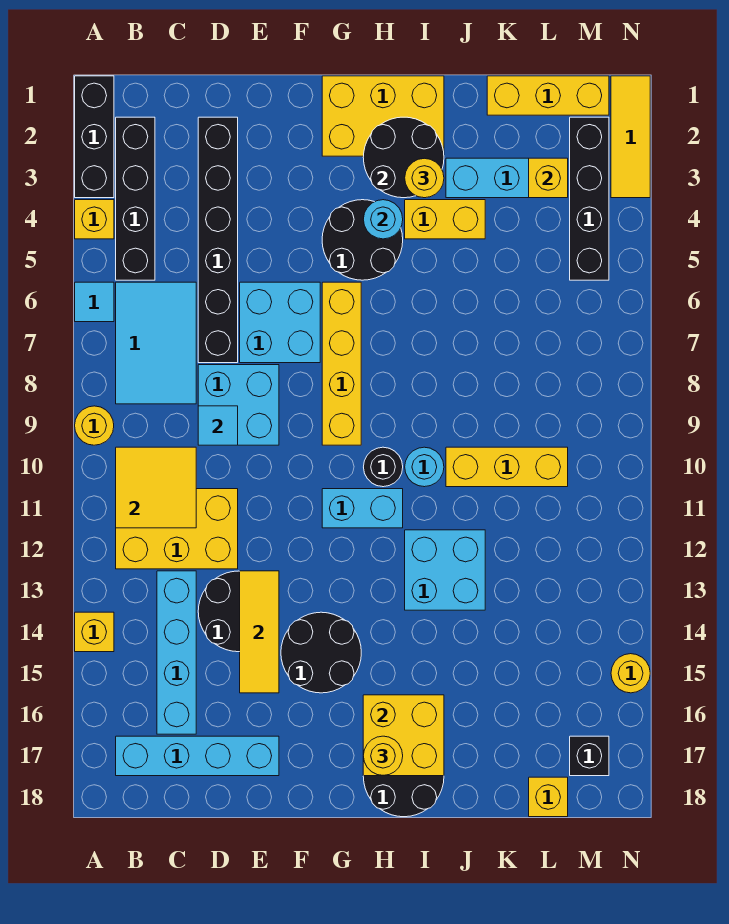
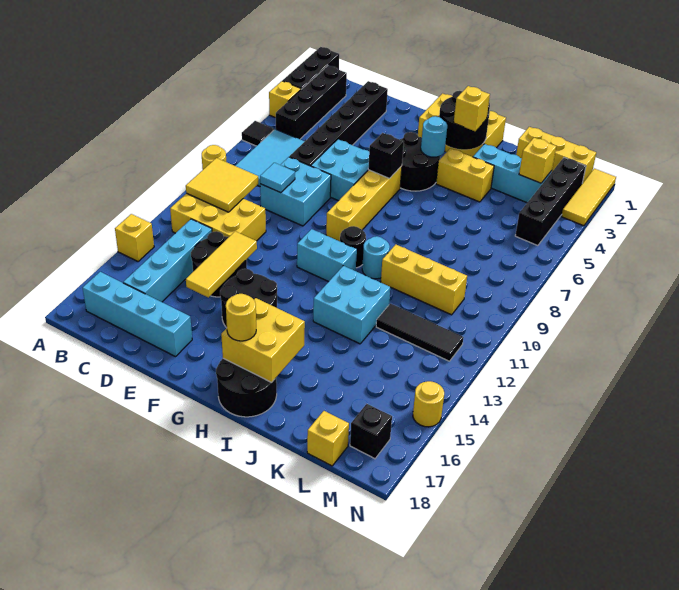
cyan tile A6 level 1 -> black tile A6 level 1
none -> black brick G6 level 2
yellow round brick I3 level 3 -> yellow brick I3 level 3
none -> black tile K12:M12 level 1

